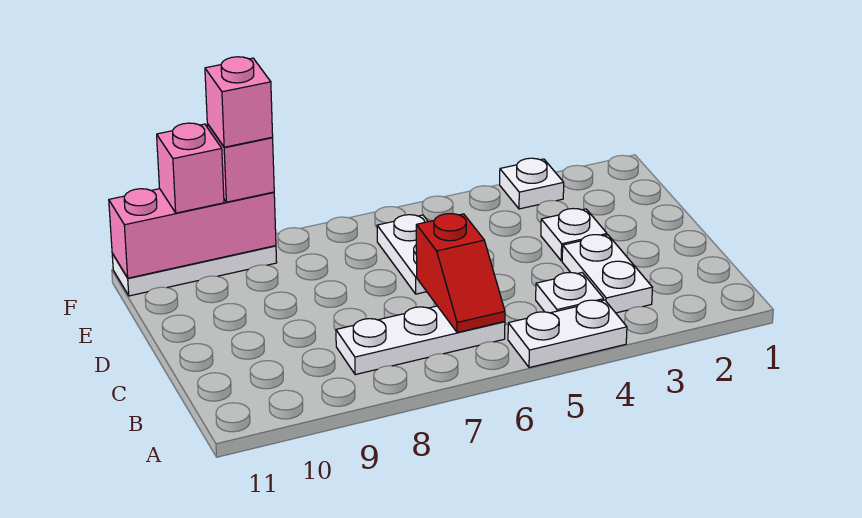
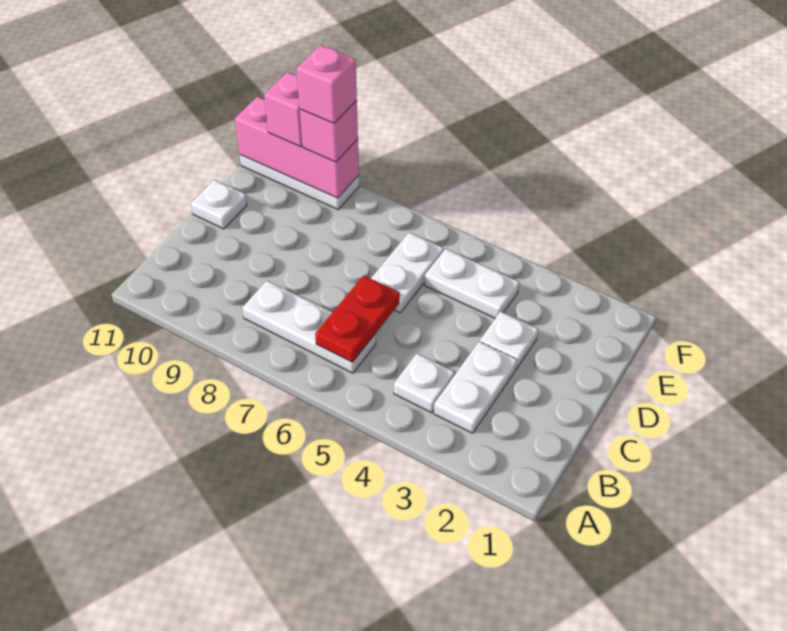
white plate A4:A5 level 1 -> white plate E4:E5 level 1
red slope B6:C6 level 2 top C -> red plate B6:C6 level 2
white plate F3 level 1 -> white plate D11 level 1

